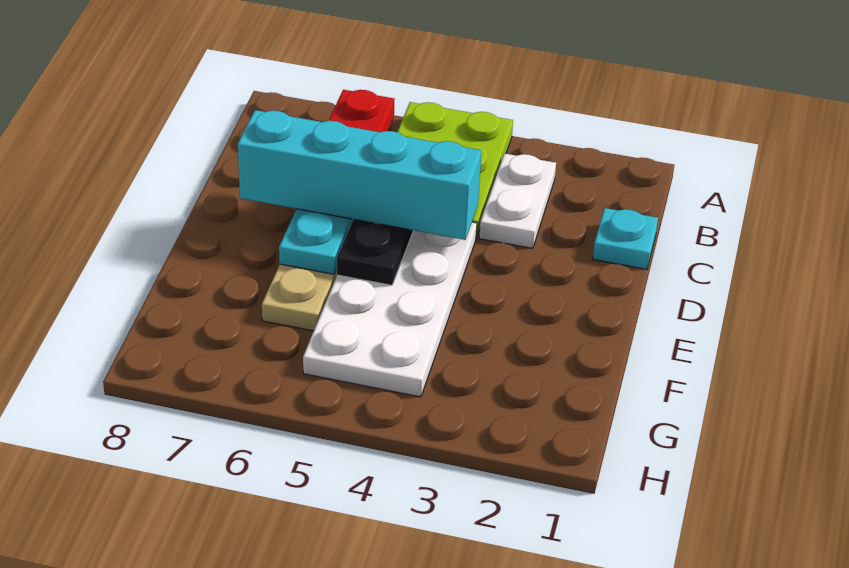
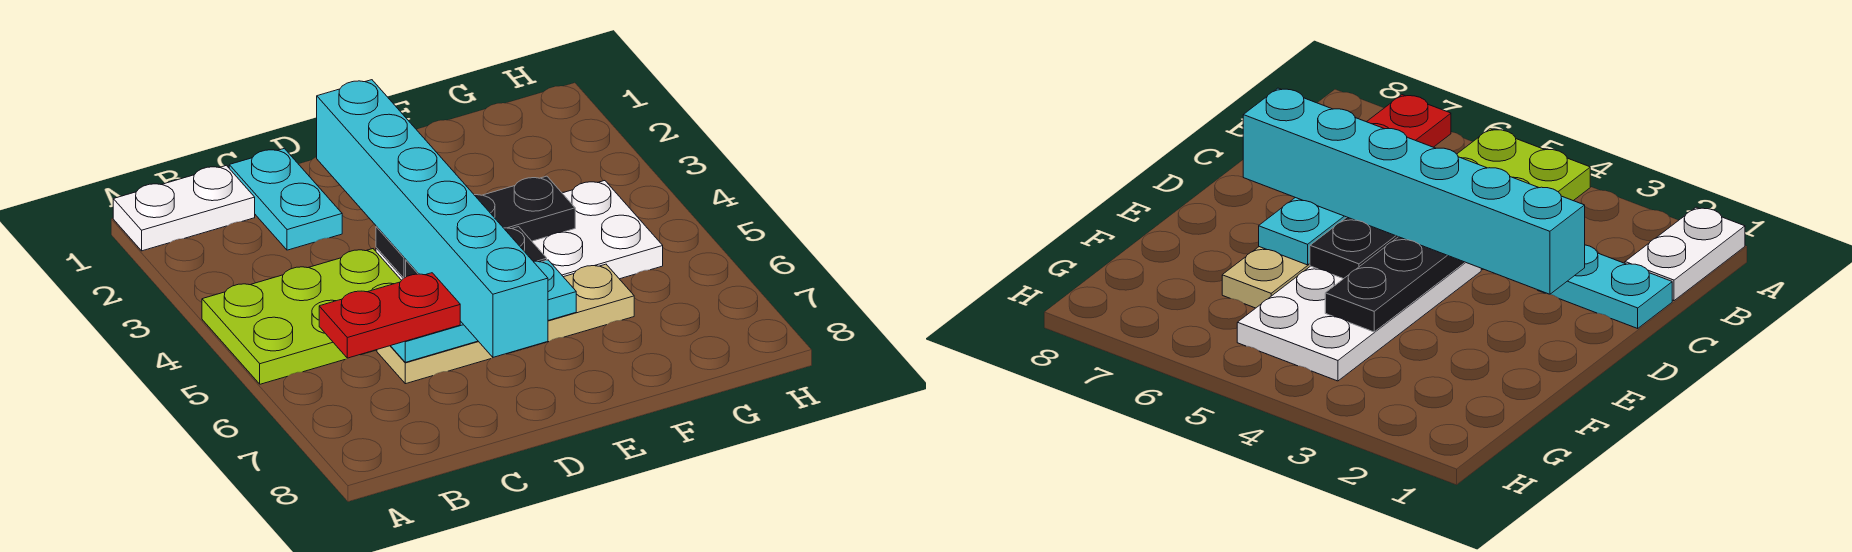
white plate B3:C3 level 1 -> white plate A1:B1 level 1
cyan plate C1 level 1 -> cyan plate C1:C2 level 1
none -> black plate D4:F4 level 2
cyan brick D4:D7 level 3 -> cyan brick D2:D7 level 3

